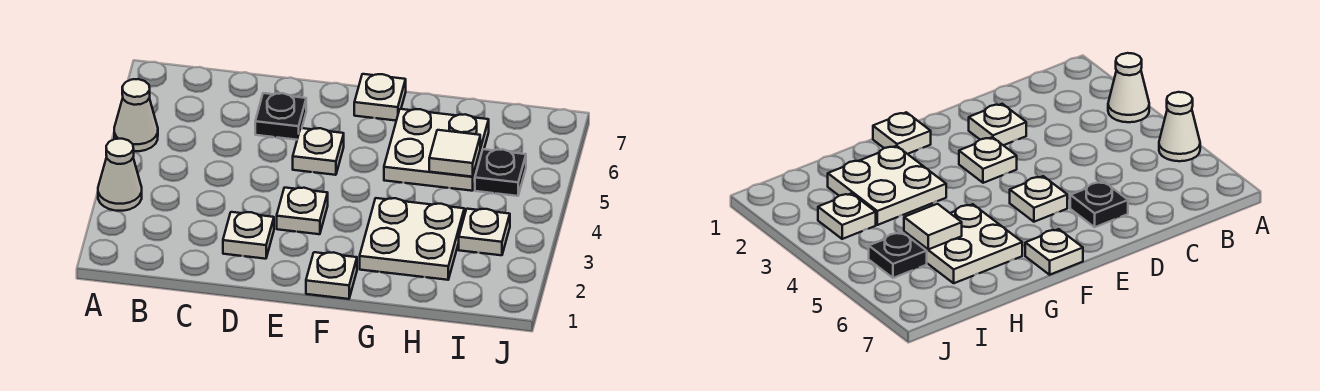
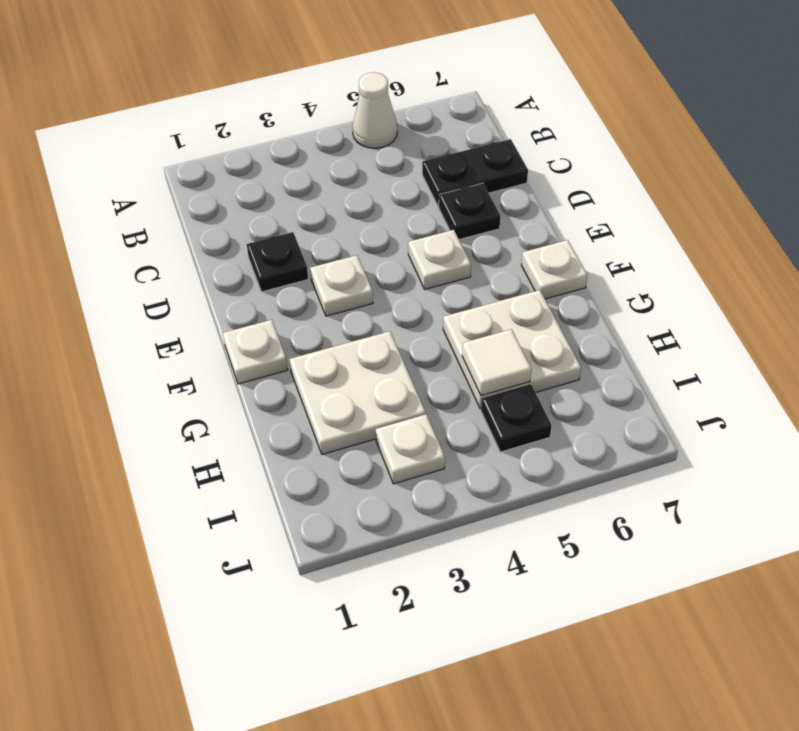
white cone A3 level 1 -> none
none -> black plate C6:C7 level 1
white plate D2 level 1 -> black plate D2 level 1

